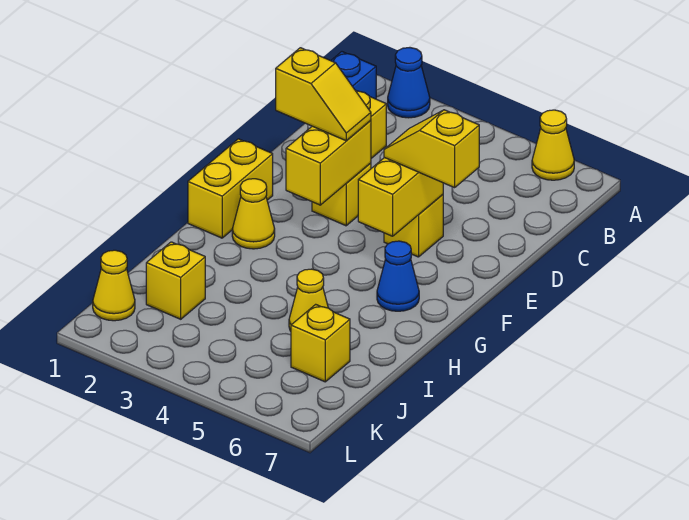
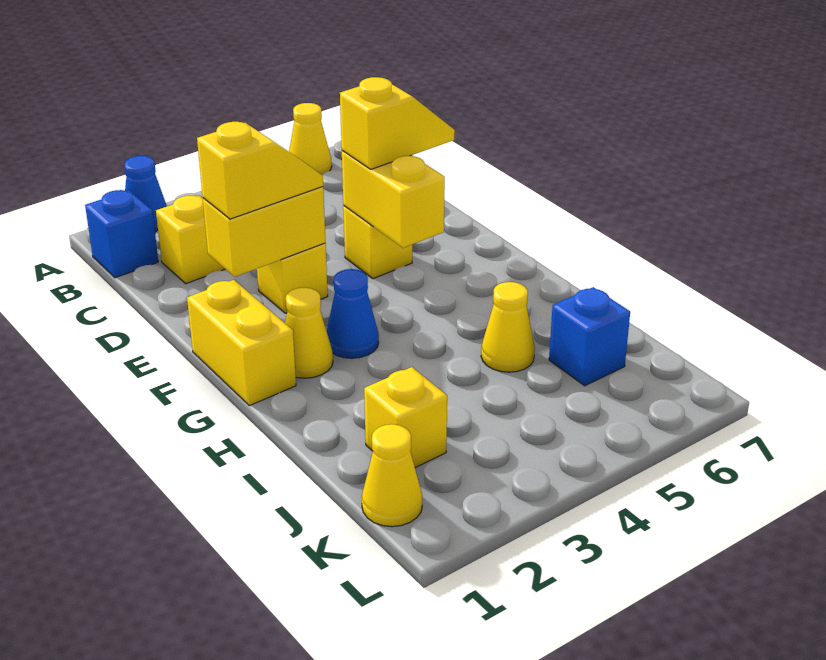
yellow brick E3:F3 level 2 -> yellow brick E2:E3 level 2
yellow slope E5:E6 level 3 top 6 -> yellow slope E5:E6 level 3 top 5
blue cone G6 level 1 -> blue cone G3 level 1
yellow brick J6 level 1 -> blue brick J6 level 1

